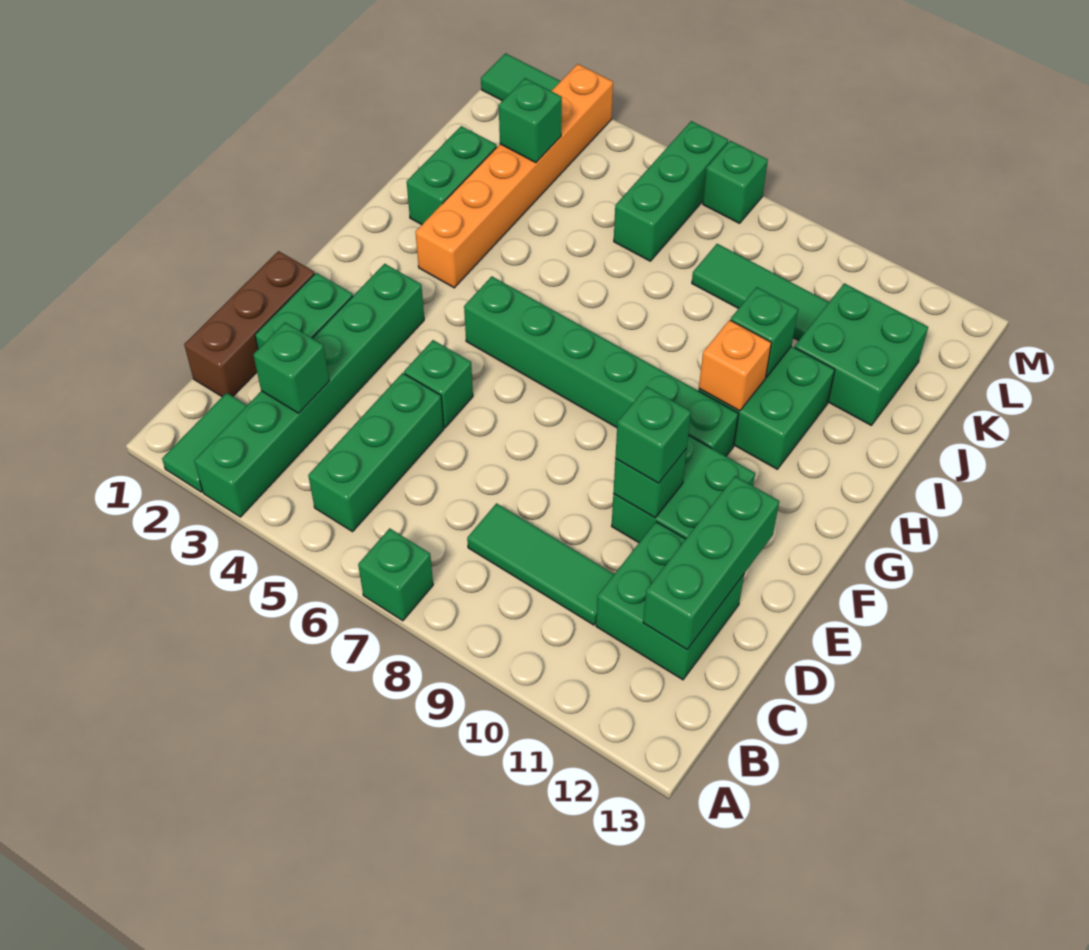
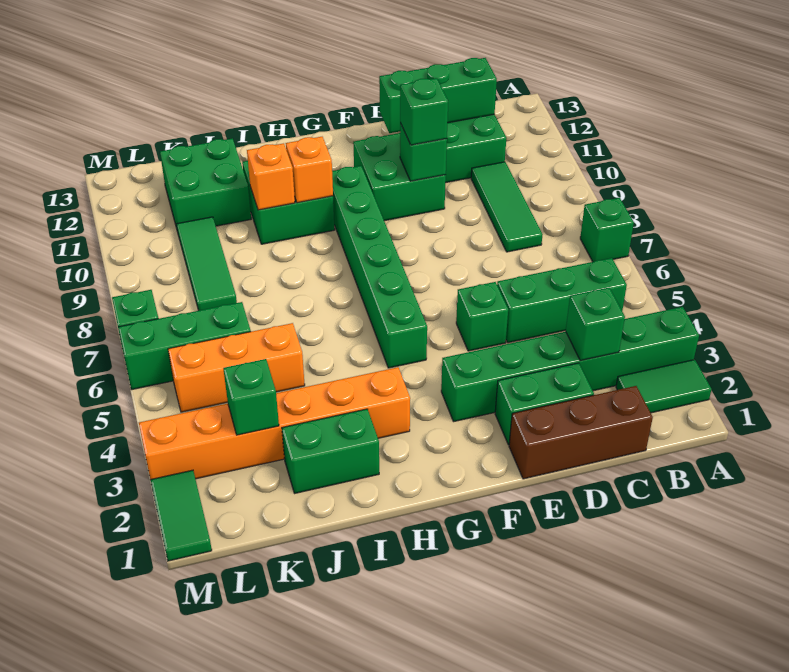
green brick I10 level 2 -> orange brick I10 level 2
none -> orange brick J5:L5 level 1

